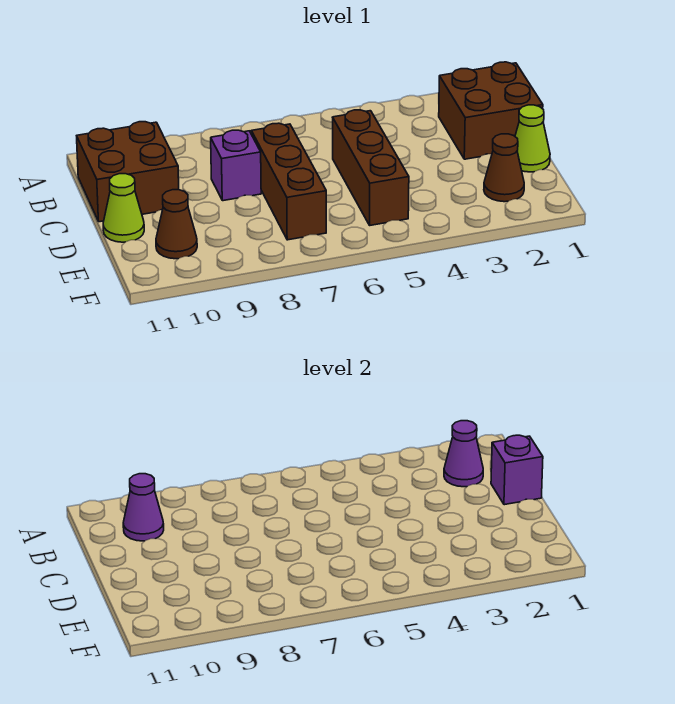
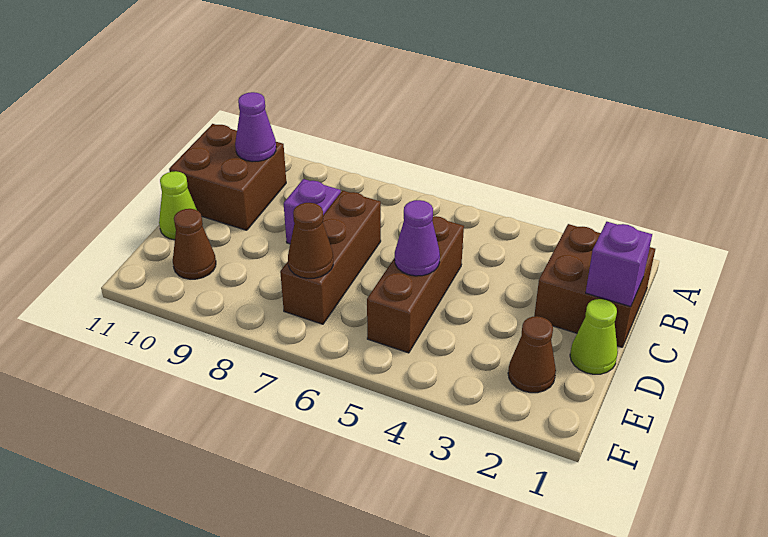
purple cone B2 level 2 -> purple cone D5 level 2
none -> brown cone E7 level 2

